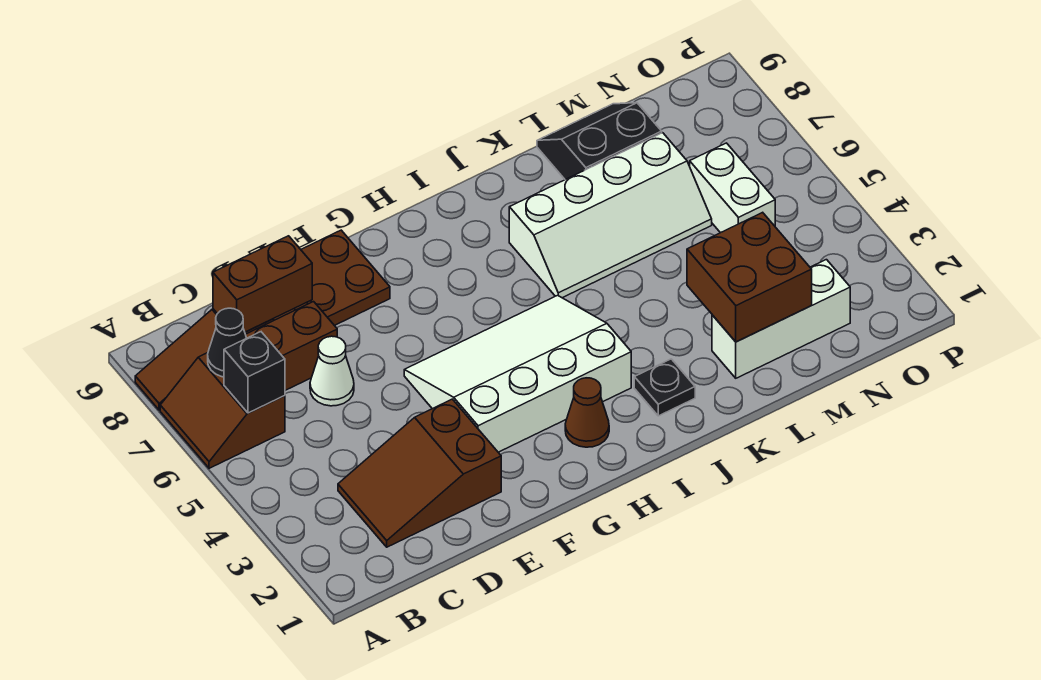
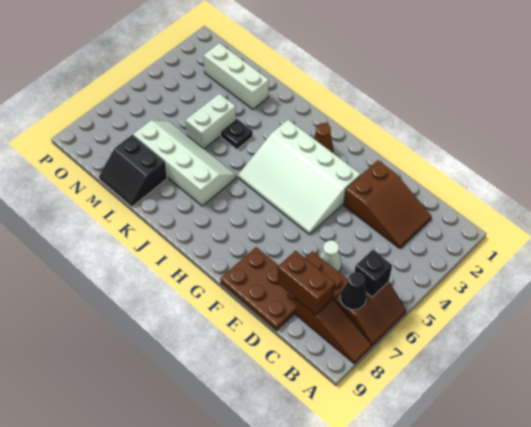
black plate J2 level 1 -> black plate K4 level 1
brown brick L2:M3 level 2 -> none
white brick N5:N6 level 1 -> white brick L4:L5 level 1

